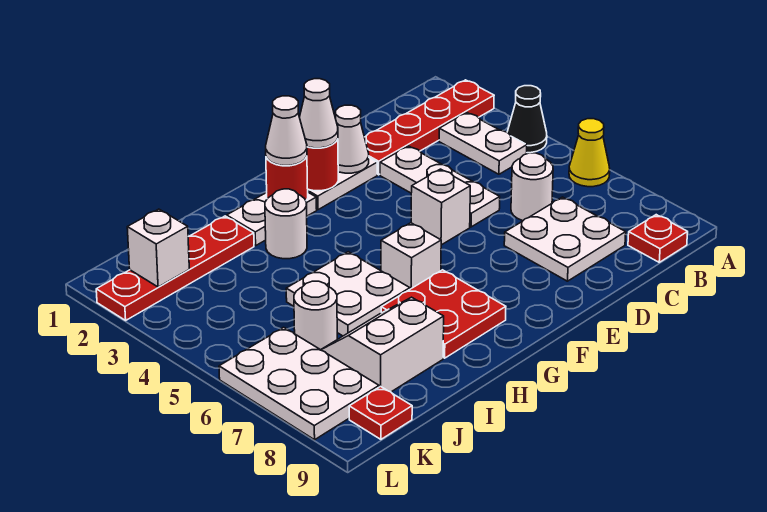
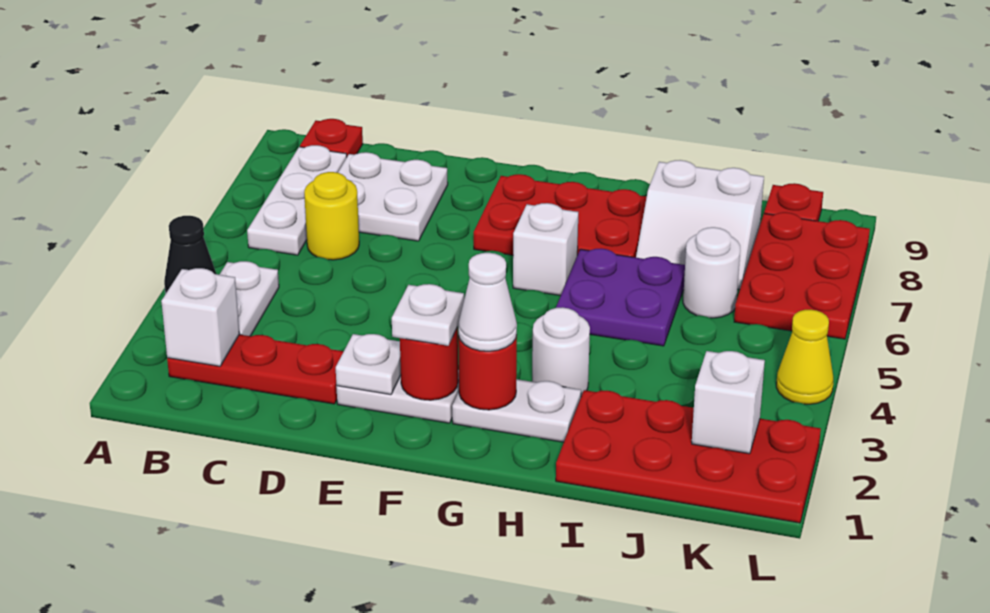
red plate A2:D2 level 1 -> red plate B2:D2 level 1
yellow cone A6 level 1 -> yellow cone L4 level 1
white round brick C6 level 1 -> yellow round brick C6 level 1
white plate D3:D5 level 1 -> white plate B6:B8 level 1
white cone E2 level 2 -> white plate E2 level 2
white brick E5 level 1 -> white brick B2 level 2
white cone F2 level 3 -> white plate F2 level 3
red plate G7:H8 level 1 -> red plate F7:H8 level 1
white plate H5:I6 level 1 -> purple plate H5:I6 level 1
red plate I2:L2 level 1 -> red plate I1:L2 level 1
white plate K6:L8 level 1 -> red plate K6:L8 level 1

